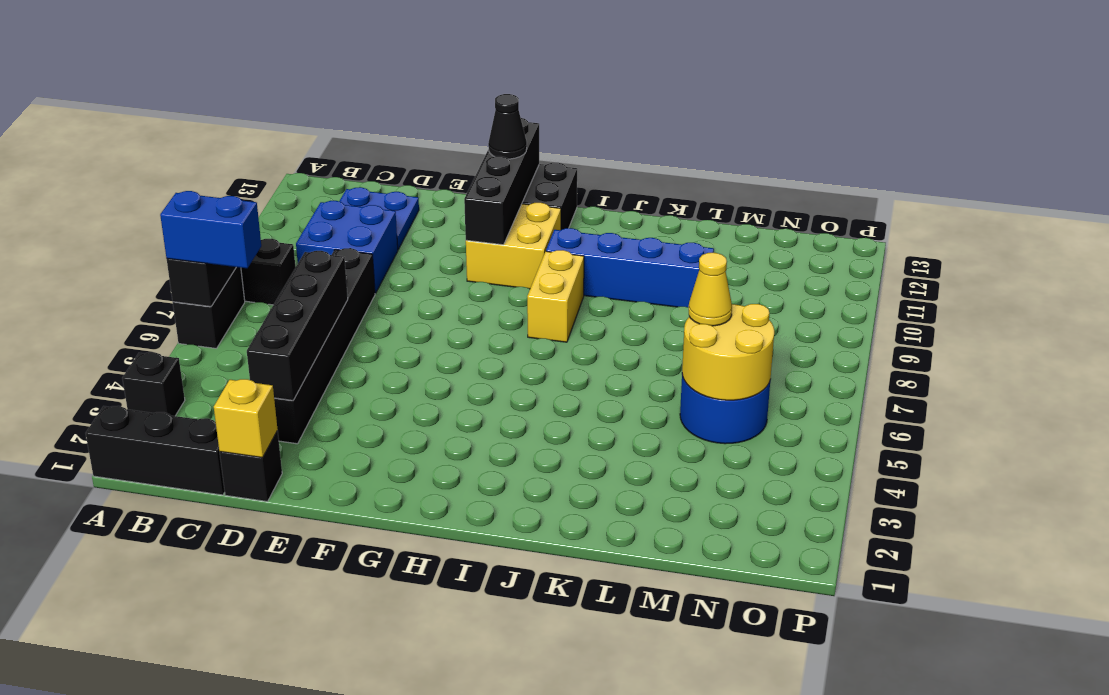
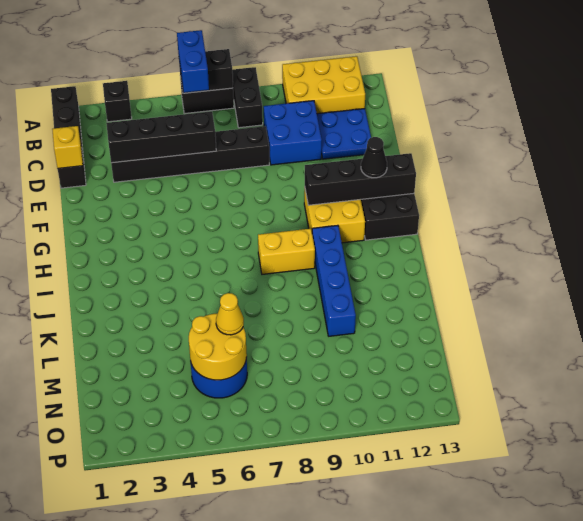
none -> yellow brick A10:B12 level 1

